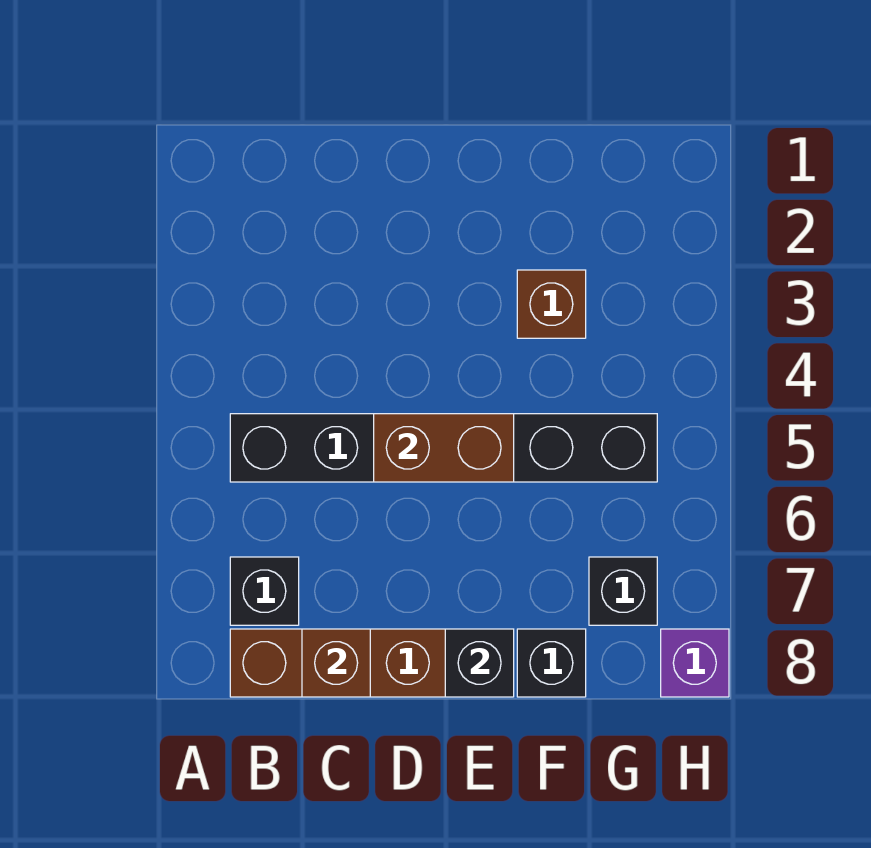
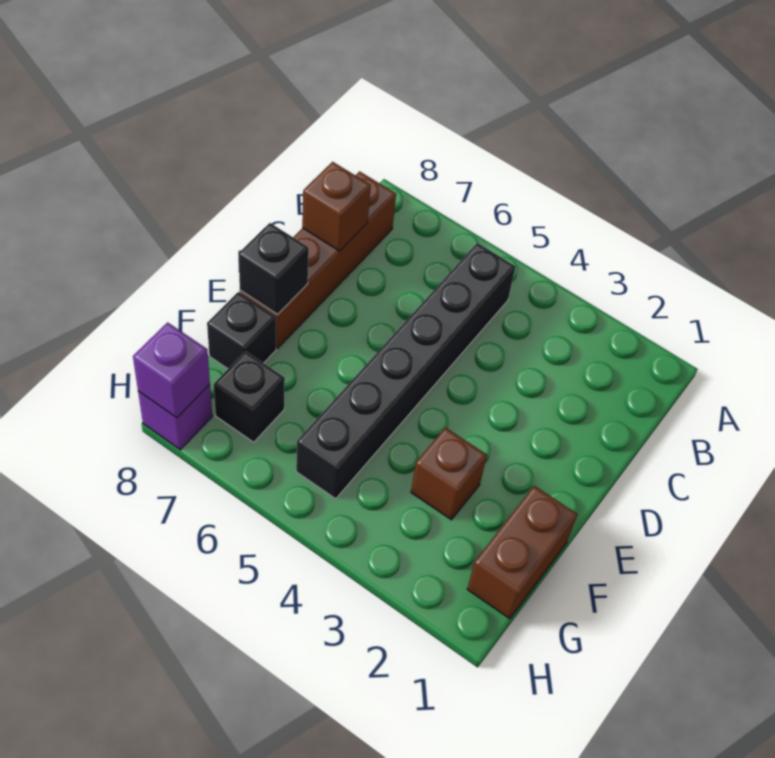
black brick B7 level 1 -> none
brown brick D5:E5 level 2 -> brown brick F1:G1 level 1
none -> purple brick H8 level 2

